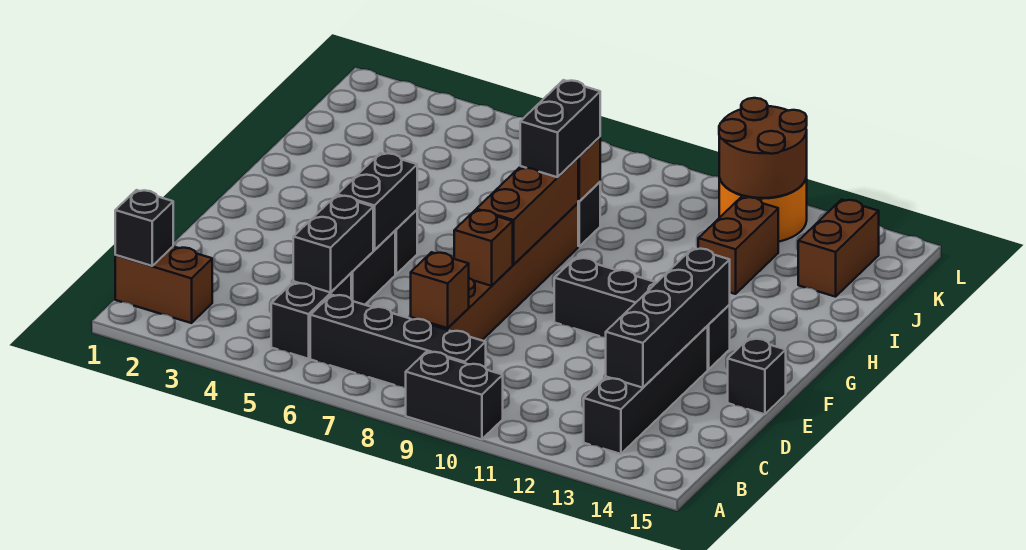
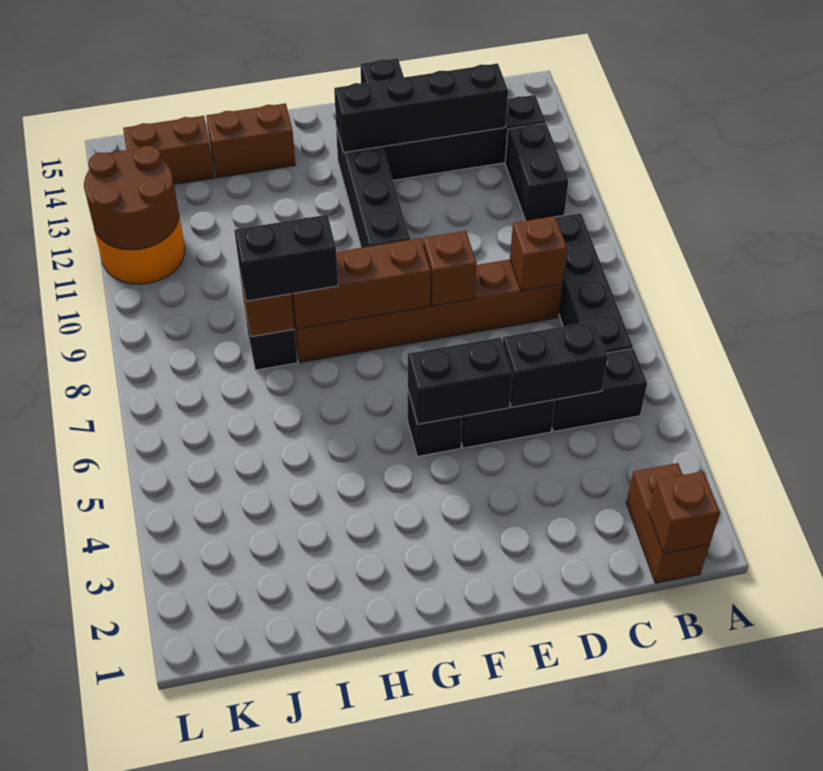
black brick A9:A10 level 1 -> black brick B11:B12 level 1
black brick B1 level 2 -> brown brick B1 level 2
brown brick I12:J12 level 1 -> brown brick H14:I14 level 1

